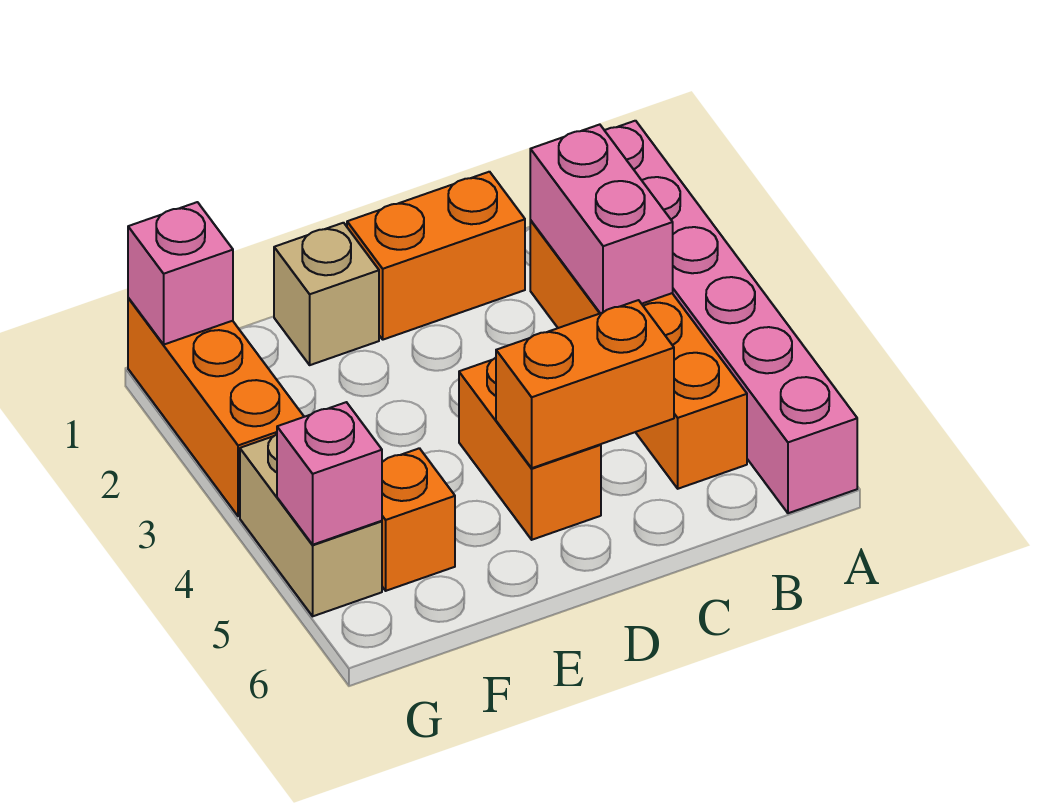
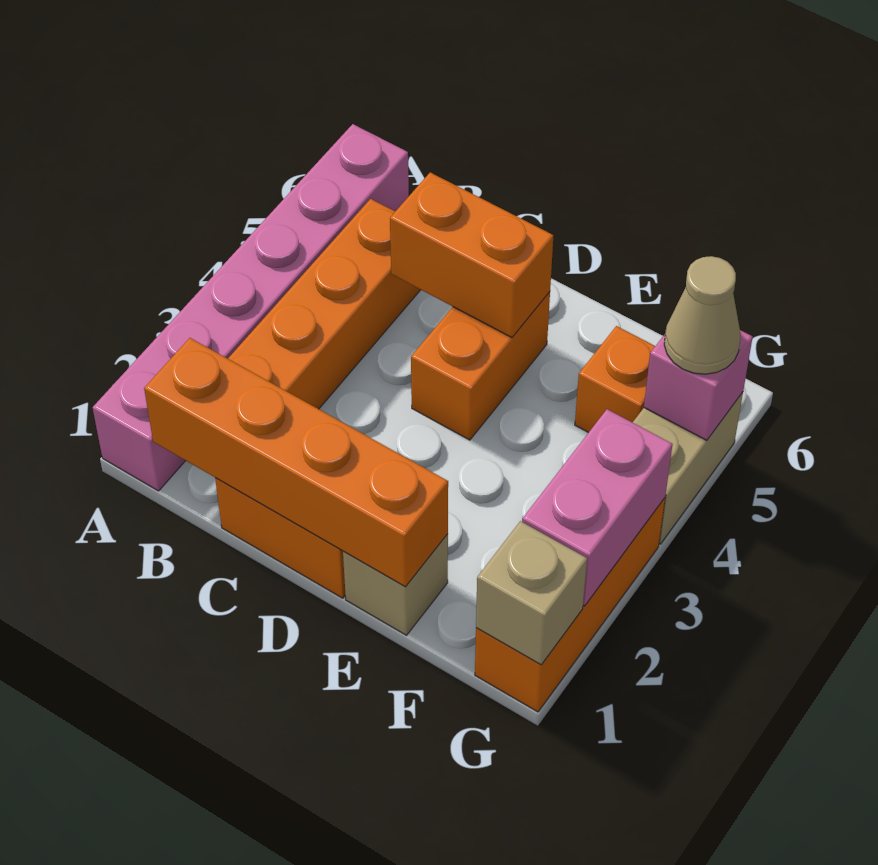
none -> orange brick B1:E1 level 2
pink brick B2:B3 level 2 -> pink brick G2:G3 level 2
pink brick G1 level 2 -> tan brick G1 level 2
none -> tan cone G5 level 3

